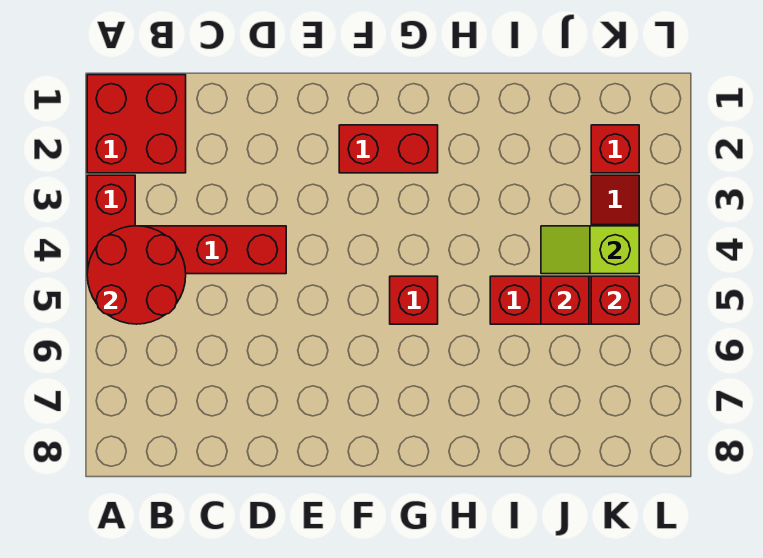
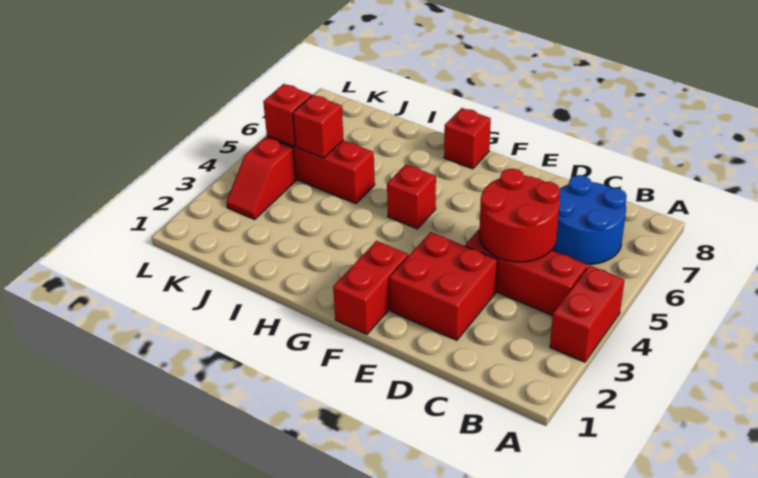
red brick A1:B2 level 1 -> red brick D2:E3 level 1
red round brick A4:B5 level 2 -> red round brick C4:D5 level 2
none -> blue round brick B6:C7 level 1
red brick F2:G2 level 1 -> red brick F1:F2 level 1
lime slope J4:K4 level 2 top K -> none
red brick K2 level 1 -> red brick G8 level 1

